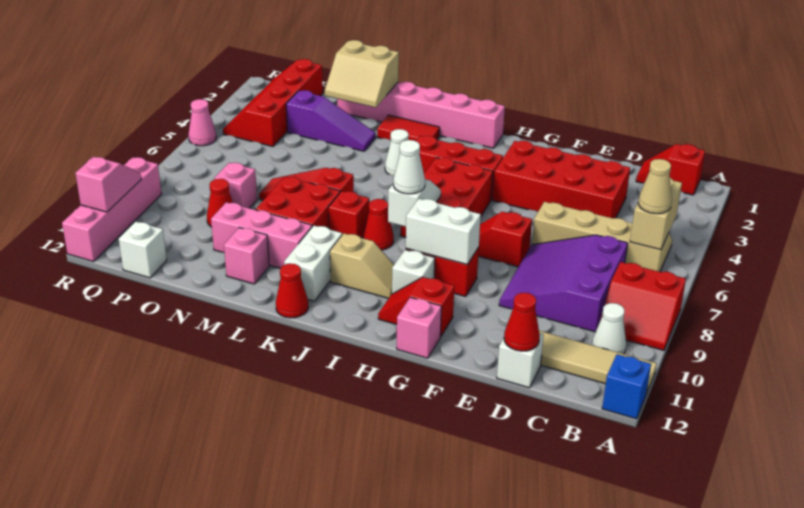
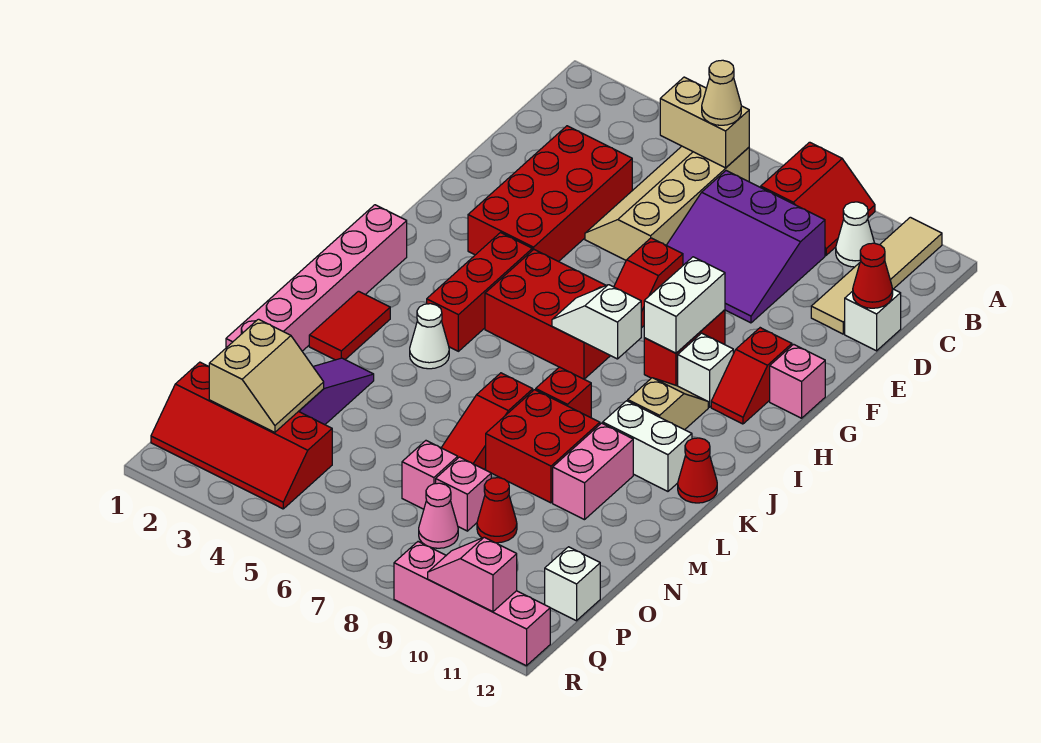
blue brick A12 level 1 -> none
red slope B1:C1 level 1 top B -> none
white cone I8 level 3 -> none
red cone J8 level 1 -> none
pink brick L10:N10 level 1 -> pink brick L10:M10 level 1
tan slope M1:N2 level 2 top 1 -> tan slope O2:P3 level 2 top 2
pink brick M11 level 1 -> pink brick O7 level 1
pink cone R5 level 1 -> pink cone P8 level 1

